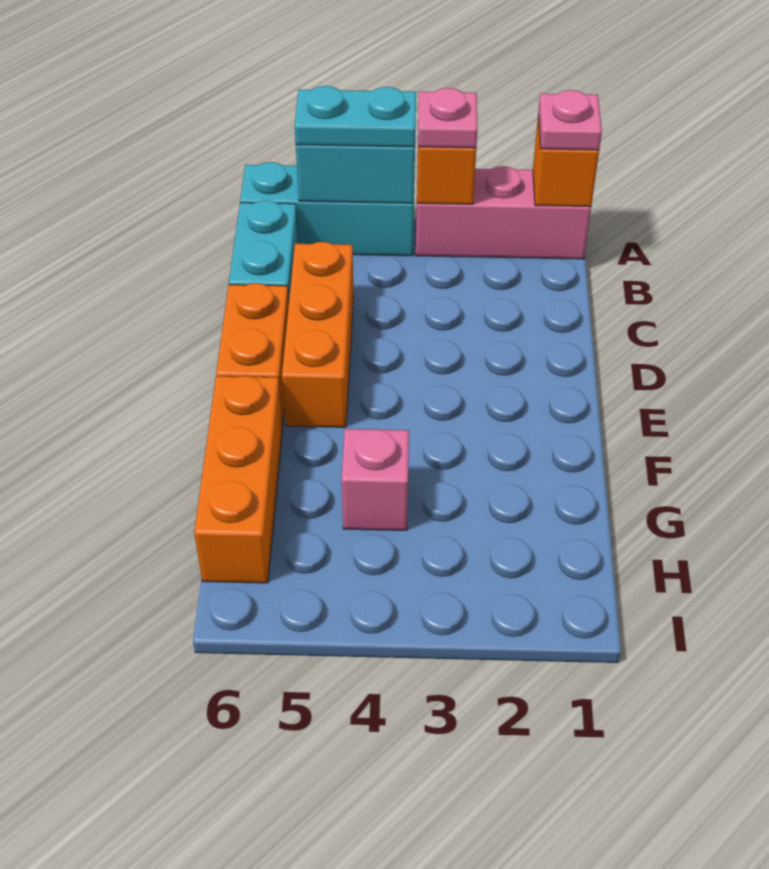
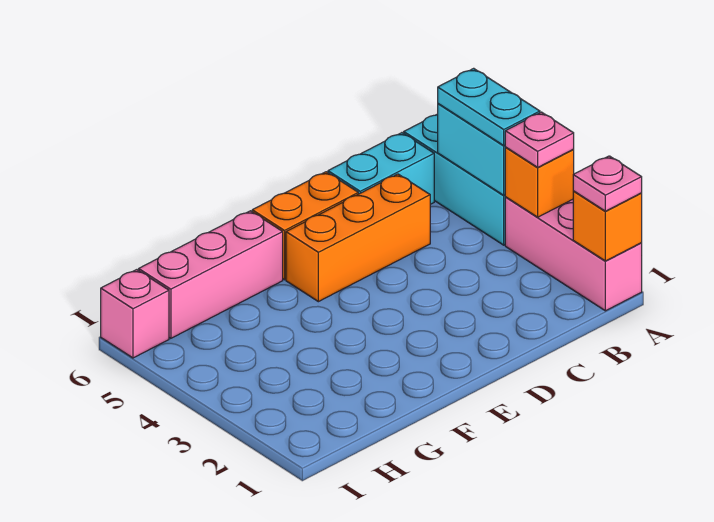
orange brick F6:H6 level 1 -> pink brick F6:H6 level 1
pink brick G4 level 1 -> pink brick I6 level 1

